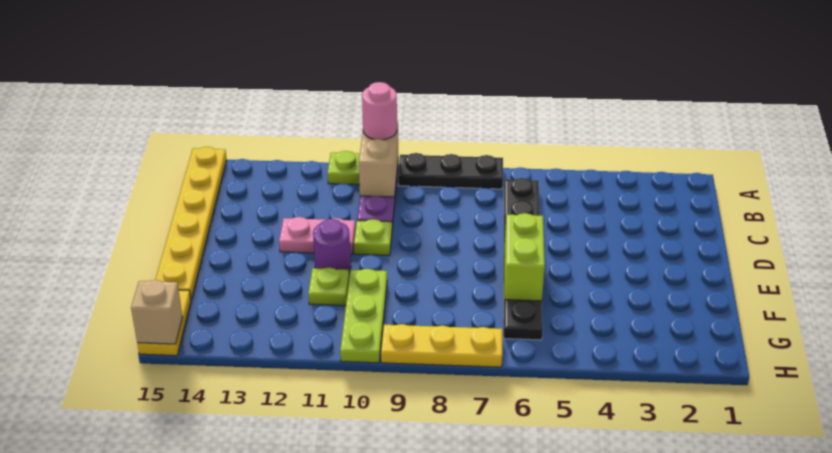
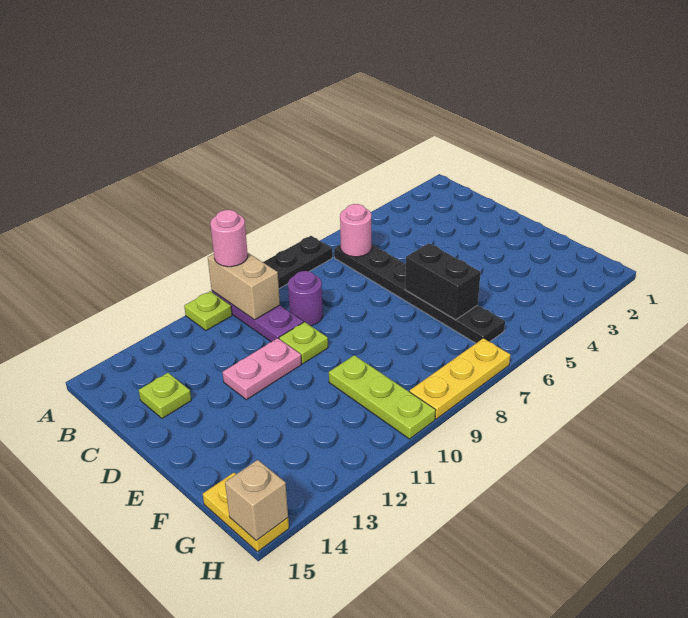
yellow plate A15:F15 level 1 -> none
none -> pink round brick B6 level 2
lime brick E6:F6 level 2 -> black brick E6:F6 level 2
purple round brick E11 level 1 -> purple round brick C9 level 1
lime plate F11 level 1 -> lime plate C14 level 1

